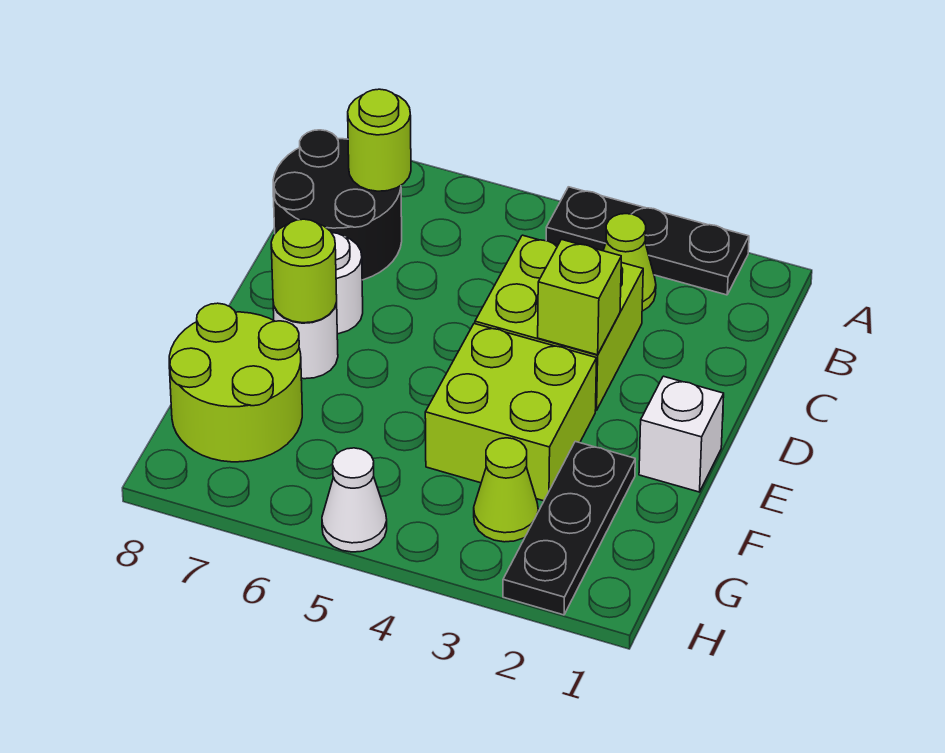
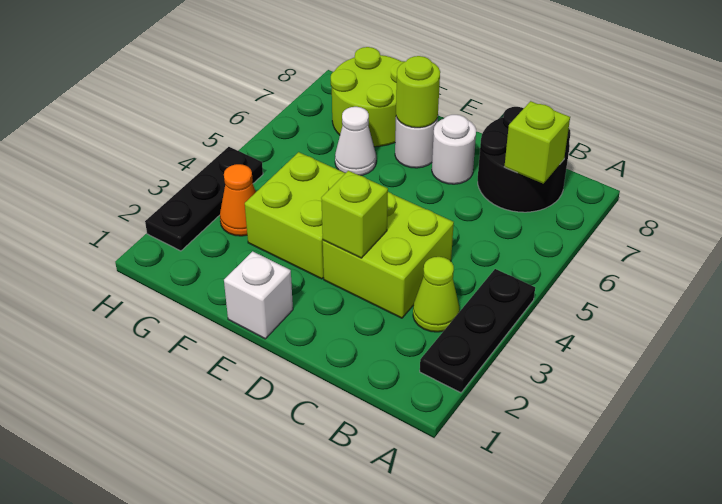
lime round brick B7 level 2 -> lime brick B7 level 2
black plate F2:H2 level 1 -> black plate H2:H4 level 1
lime cone G3 level 1 -> orange cone G3 level 1
white cone H5 level 1 -> white cone F6 level 1

